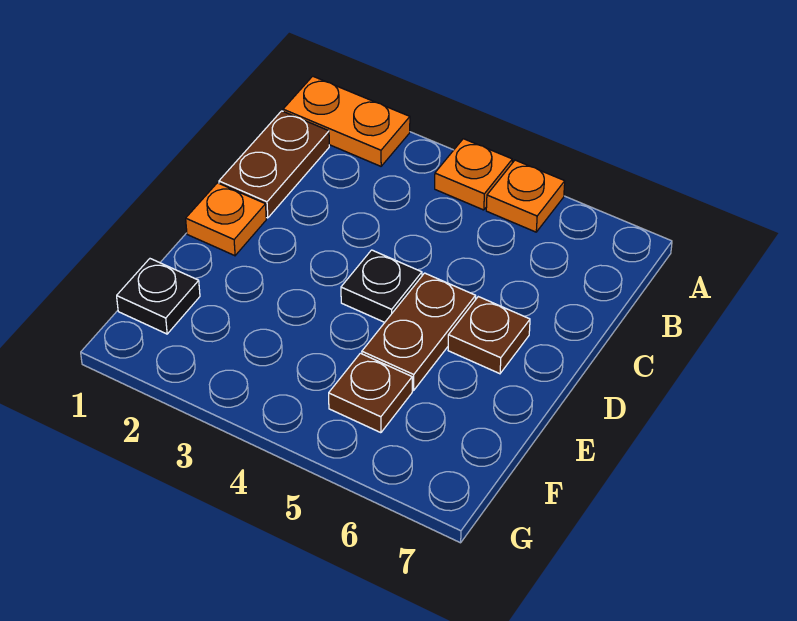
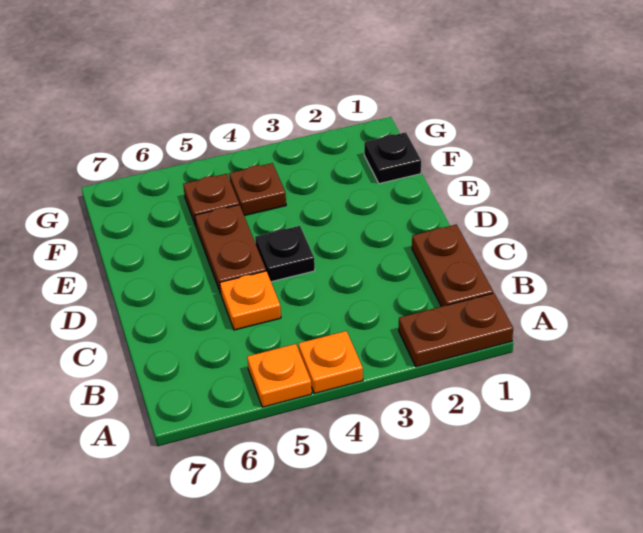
orange plate A1:A2 level 1 -> brown plate A1:A2 level 1
orange plate D1 level 1 -> orange plate C5 level 1
brown plate D6 level 1 -> brown plate F4 level 1

